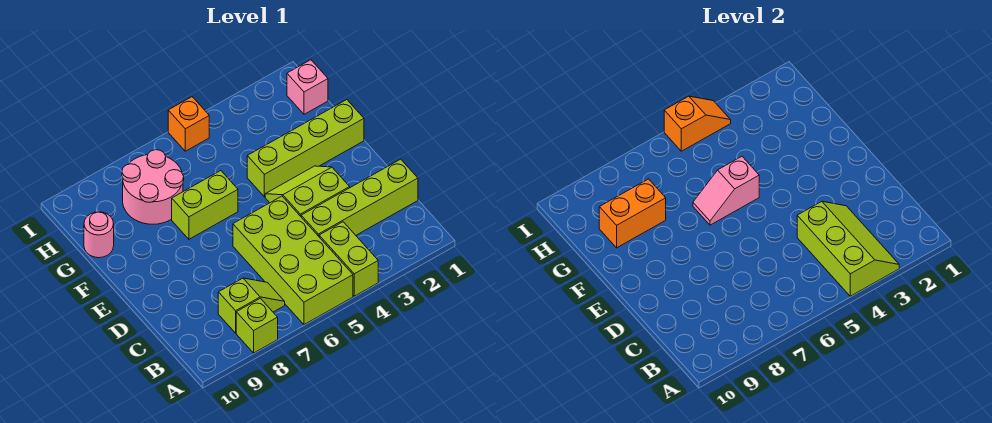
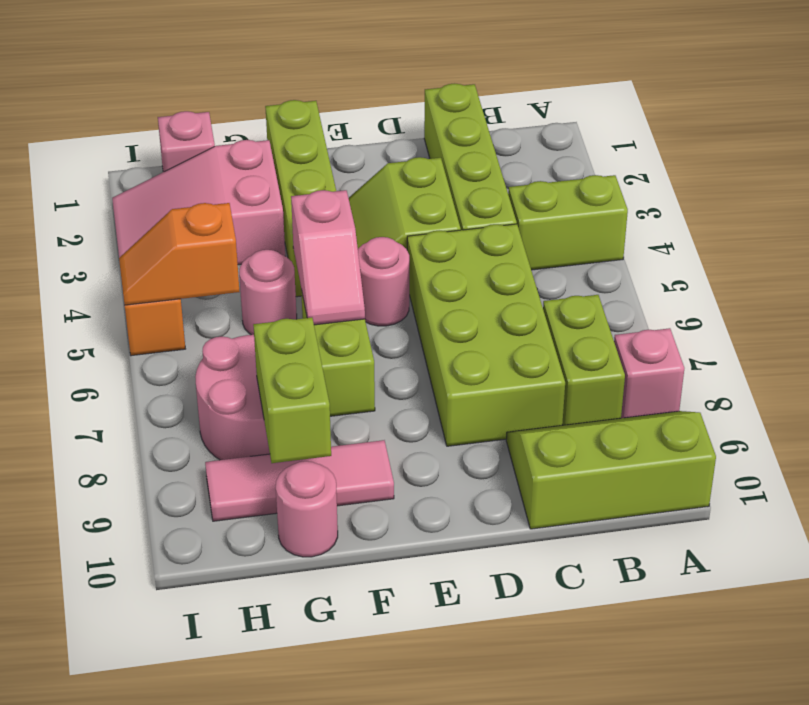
lime slope A3:C4 level 2 top 4 -> lime slope A9:C10 level 1 top 10
lime brick A5:D6 level 1 -> lime brick C5:D8 level 1
lime brick A8 level 1 -> pink brick A8 level 1
lime slope B7:B8 level 1 top 8 -> lime brick B7:B8 level 1
none -> pink round brick E5 level 1
none -> pink tile F9:H9 level 1
none -> pink slope G2:I3 level 1 top G
none -> pink round brick G5 level 1
orange brick G8:G9 level 2 -> lime brick G8:G9 level 2
orange slope I4:I5 level 2 top 5 -> orange slope H5:I5 level 2 top H

